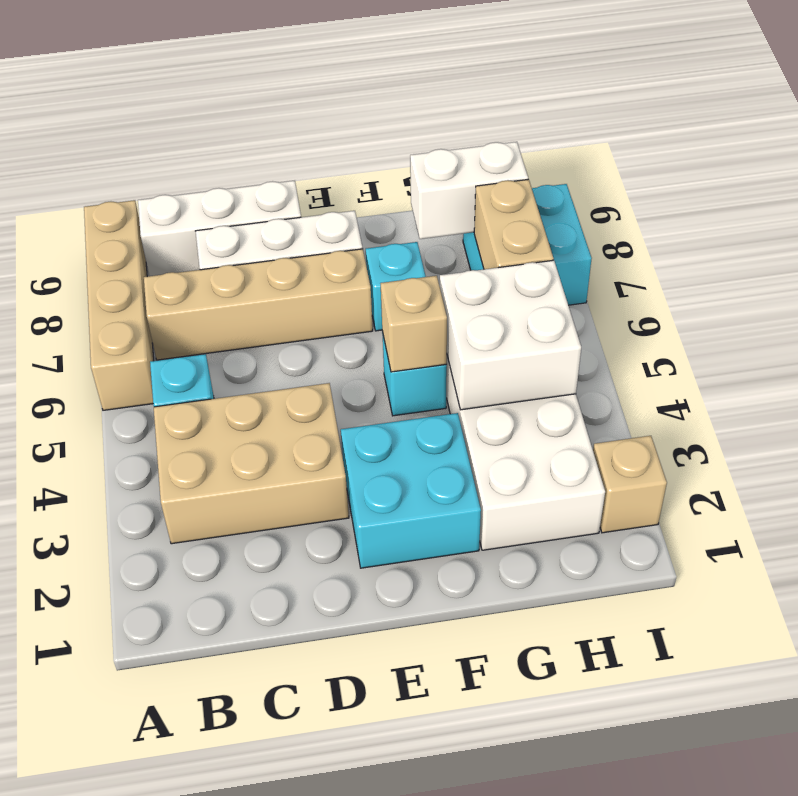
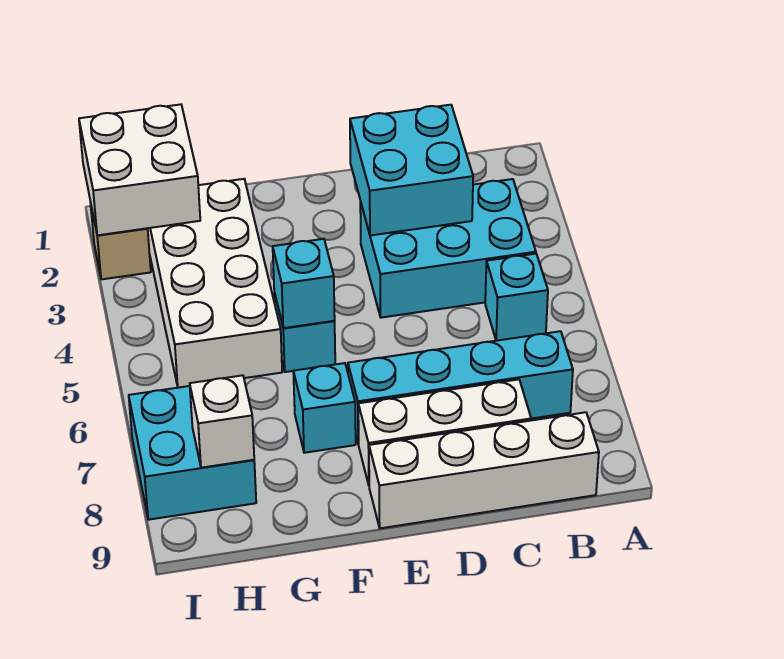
tan brick A6:A9 level 1 -> none
tan brick B3:D4 level 1 -> cyan brick B3:D4 level 1
tan brick B7:E7 level 1 -> cyan brick B7:E7 level 1
white brick B9:D9 level 1 -> white brick B9:E9 level 1
cyan brick E2:F3 level 1 -> cyan brick C2:D3 level 2
tan brick F5 level 2 -> cyan brick F5 level 2
white brick G4:H5 level 2 -> white brick H1:I2 level 2
white brick G8:H8 level 2 -> white brick H8 level 2
tan brick H6:H7 level 2 -> none

